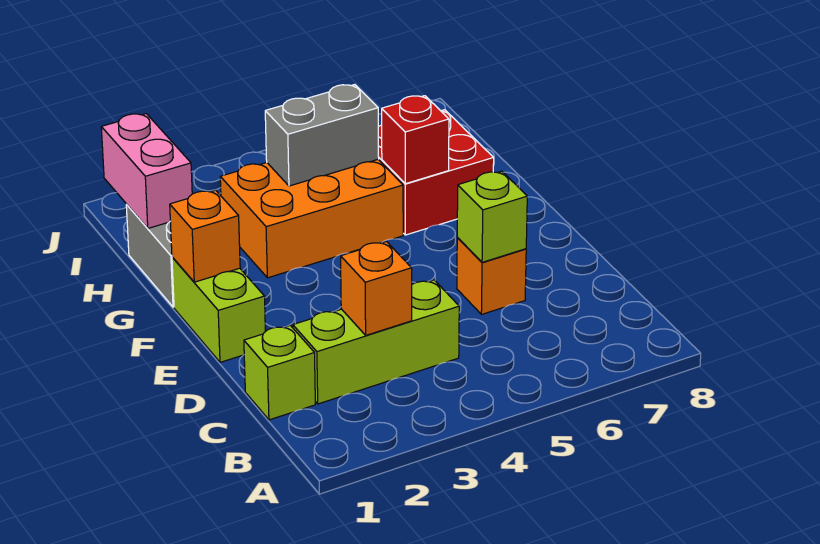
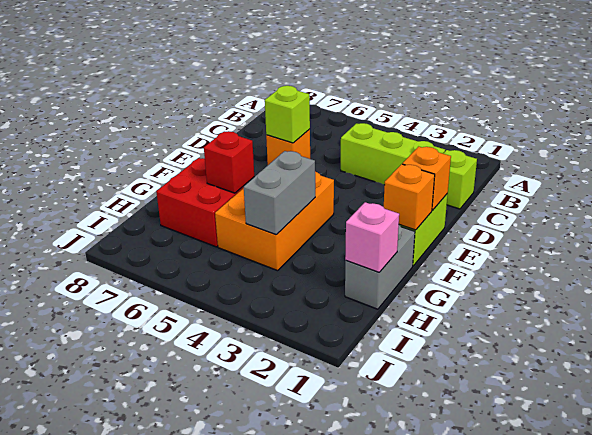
orange brick C3 level 2 -> orange brick E1 level 2
orange brick G3:H5 level 1 -> orange brick F4:H5 level 1
pink brick H1:I1 level 2 -> pink brick H1 level 2
grey brick H4:H5 level 2 -> grey brick G4:H4 level 2

